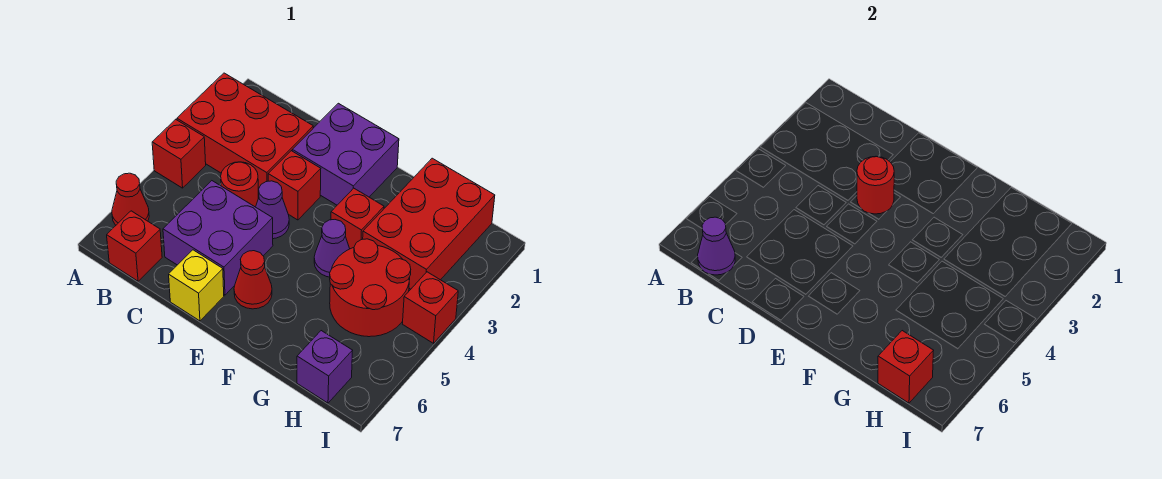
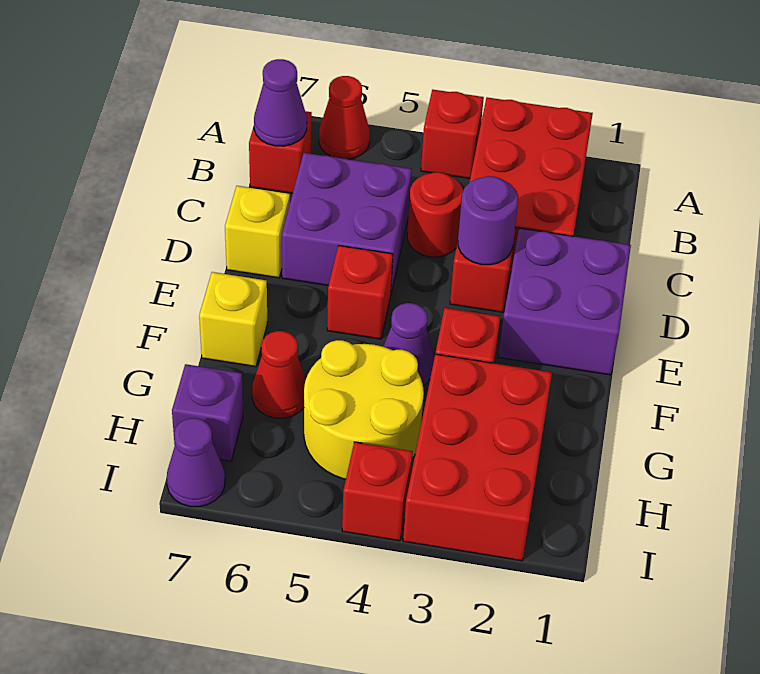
red round brick D3 level 2 -> purple round brick D3 level 2
purple cone D4 level 1 -> purple cone I7 level 1
red cone E6 level 1 -> red cone G6 level 1
none -> yellow brick F7 level 1
red brick G1:H3 level 1 -> red brick G2:I3 level 1
red round brick G4:H5 level 1 -> yellow round brick G4:H5 level 1
red brick H7 level 2 -> red brick E5 level 1

